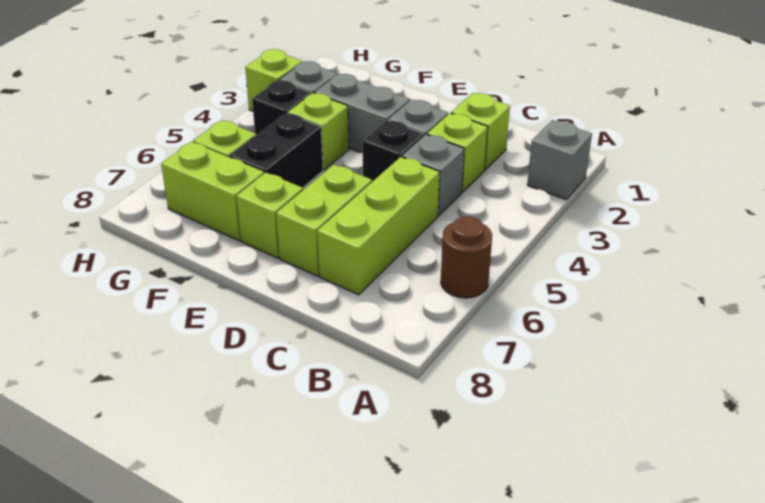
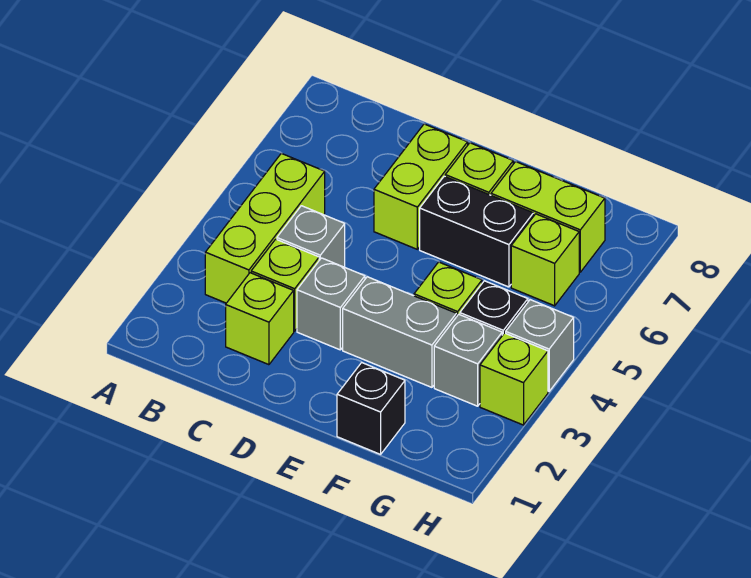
grey brick A2 level 1 -> grey brick H4 level 1
brown round brick A6 level 1 -> none
lime brick C5:C7 level 1 -> lime brick B3:B5 level 1
black brick D4 level 1 -> black brick F1 level 1
black brick F5:F6 level 1 -> black brick E6:F6 level 1

